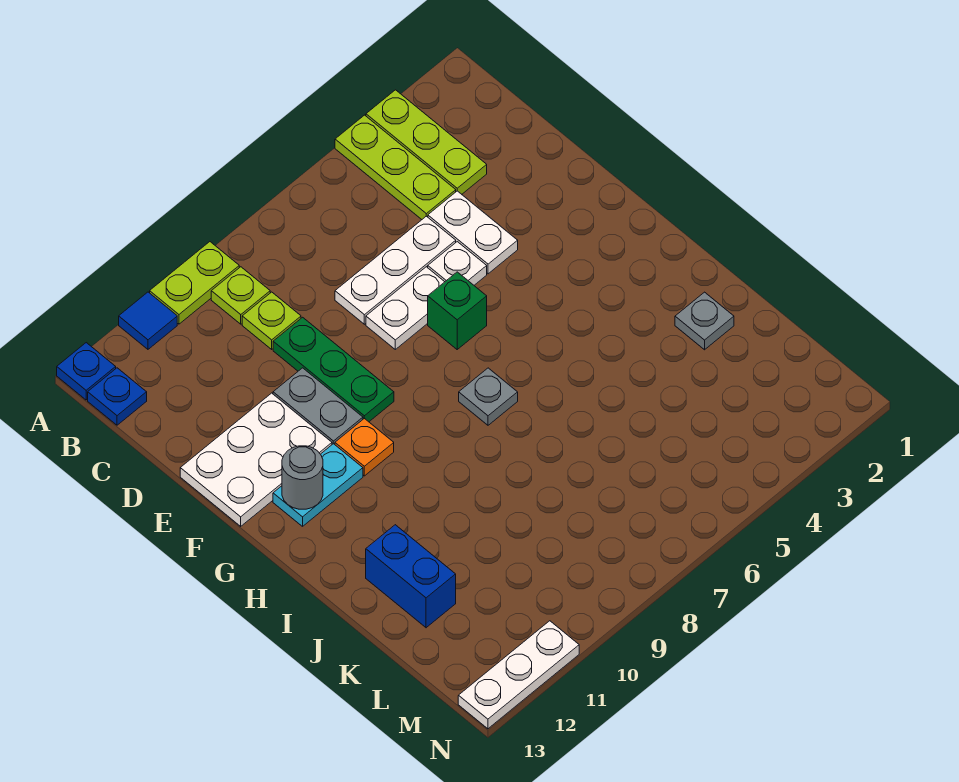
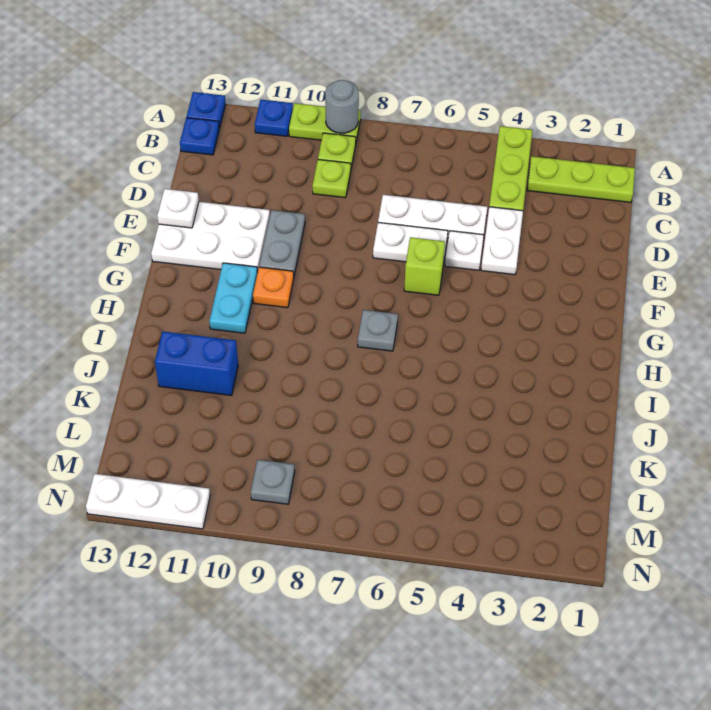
lime plate A3:C3 level 1 -> lime plate B1:B3 level 1
blue tile A11 level 1 -> blue plate A11 level 1
green plate D9:F9 level 1 -> none
none -> white plate E13 level 2
green brick F6 level 1 -> lime brick F6 level 1
cyan plate G11:G12 level 1 -> cyan plate G11:H11 level 1
grey round brick G12 level 2 -> grey round brick A9 level 2
grey plate J2 level 1 -> grey plate M9 level 1
blue brick J12:K12 level 1 -> blue brick J11:J12 level 1

